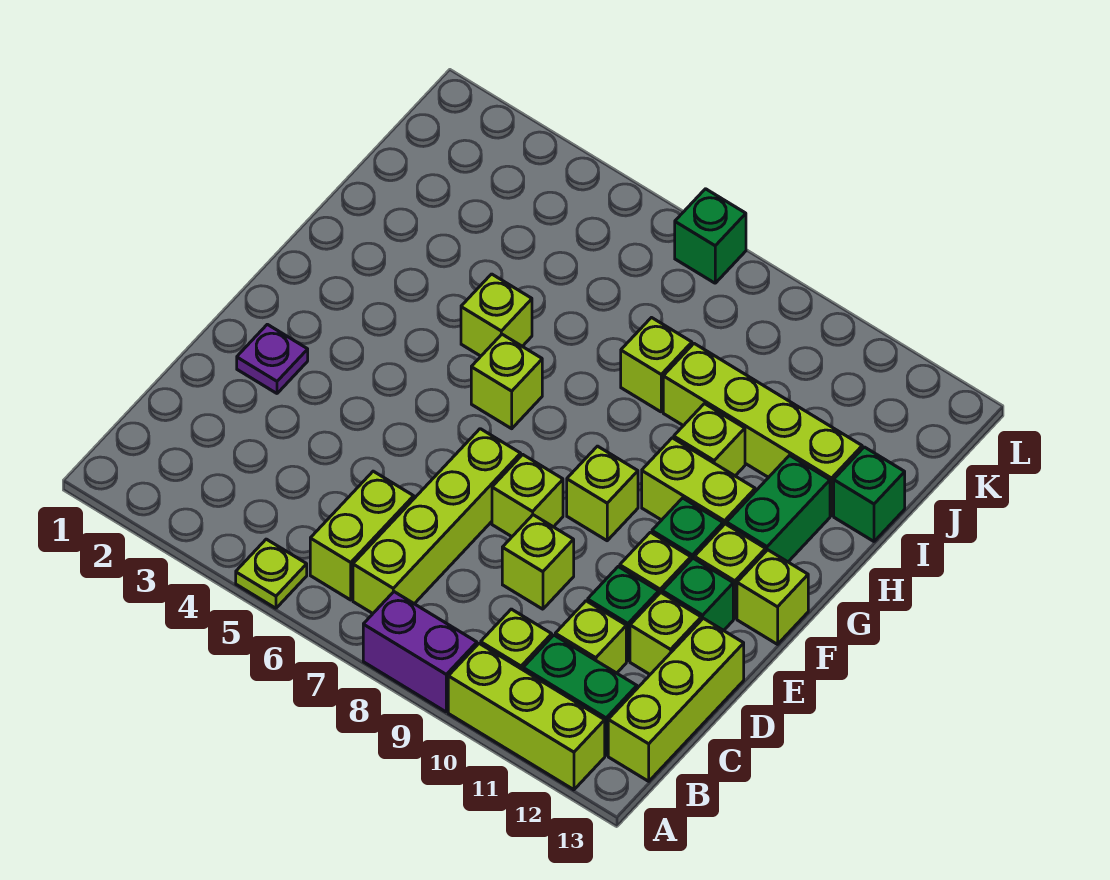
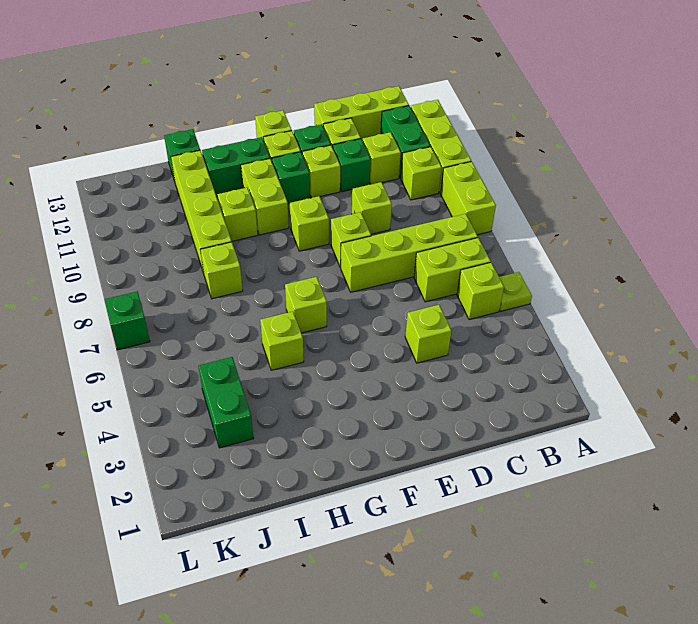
purple brick A8:A9 level 1 -> lime brick A8:A9 level 1
none -> lime brick B5 level 1
none -> lime brick D4 level 1
purple plate E2 level 1 -> none
none -> green brick J3:J4 level 1

